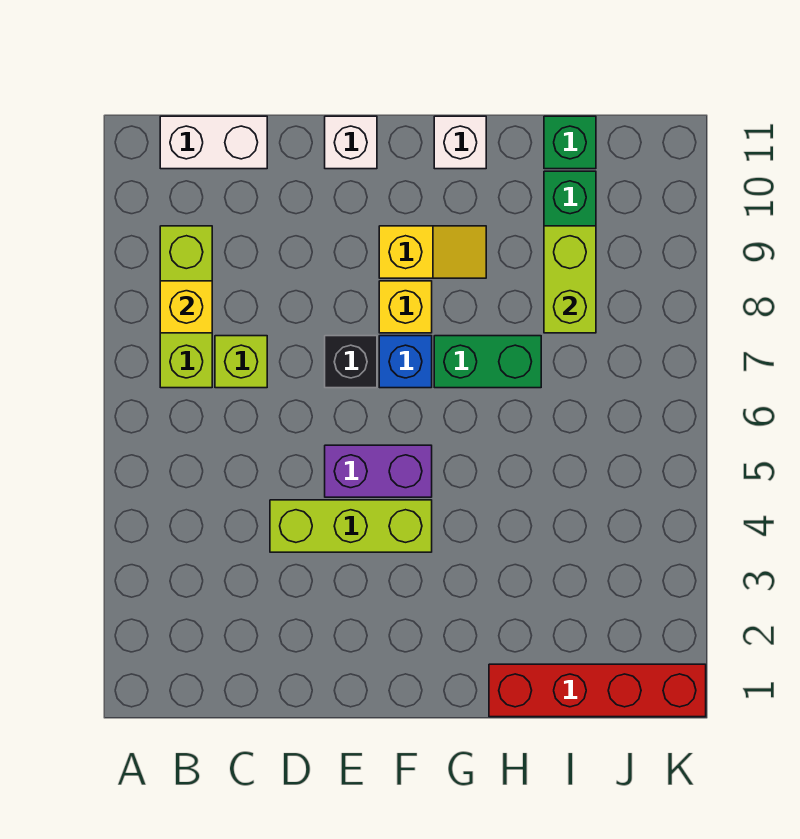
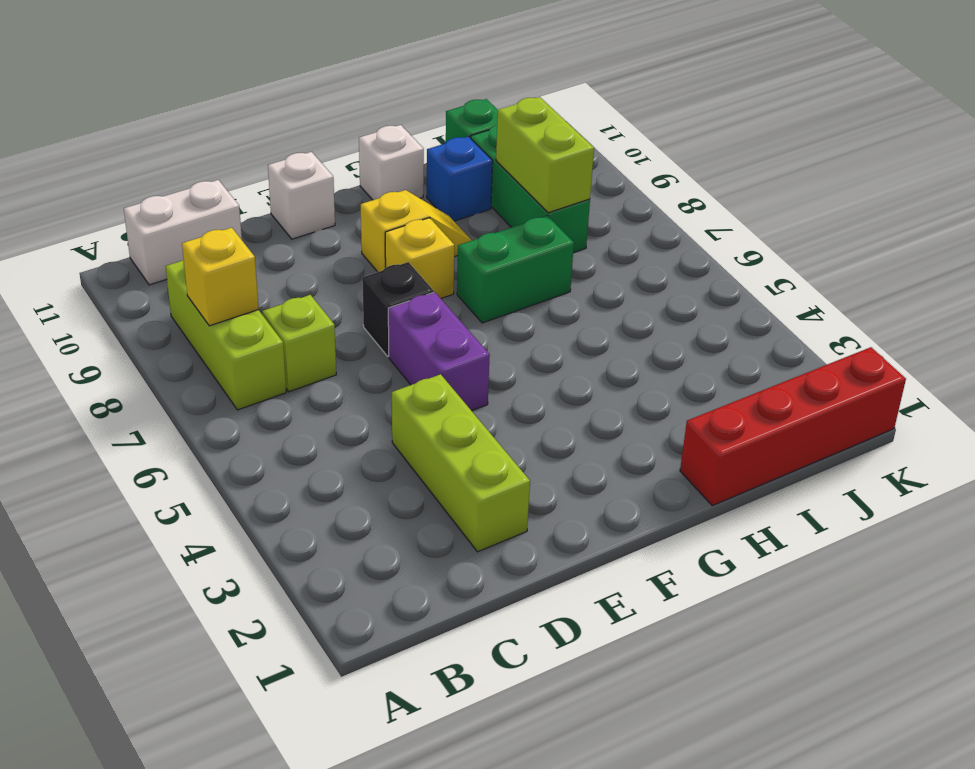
lime brick D4:F4 level 1 -> lime brick D2:D4 level 1
purple brick E5:F5 level 1 -> purple brick E5:E6 level 1
blue brick F7 level 1 -> blue brick H10 level 1

